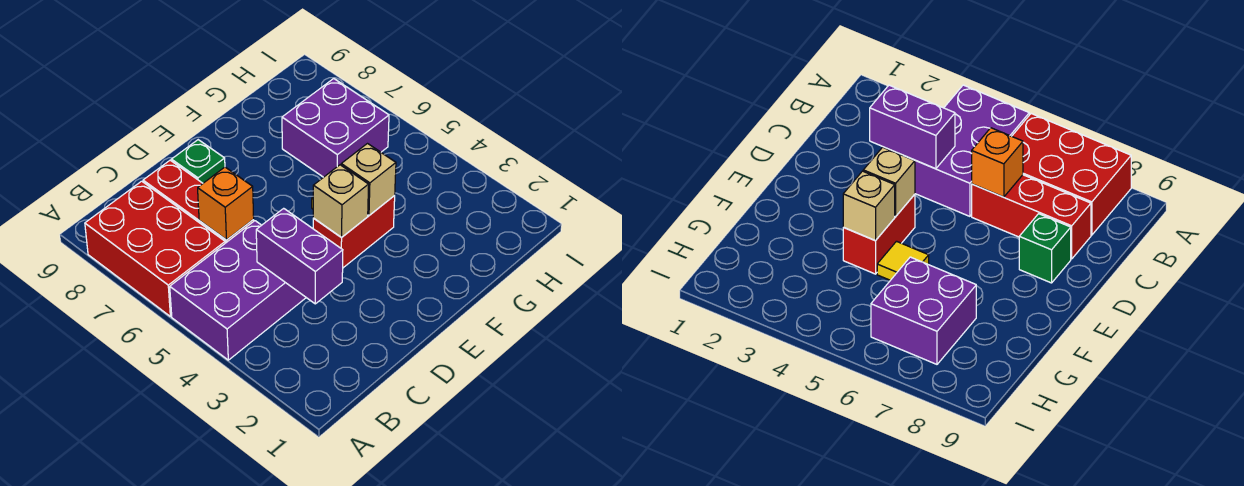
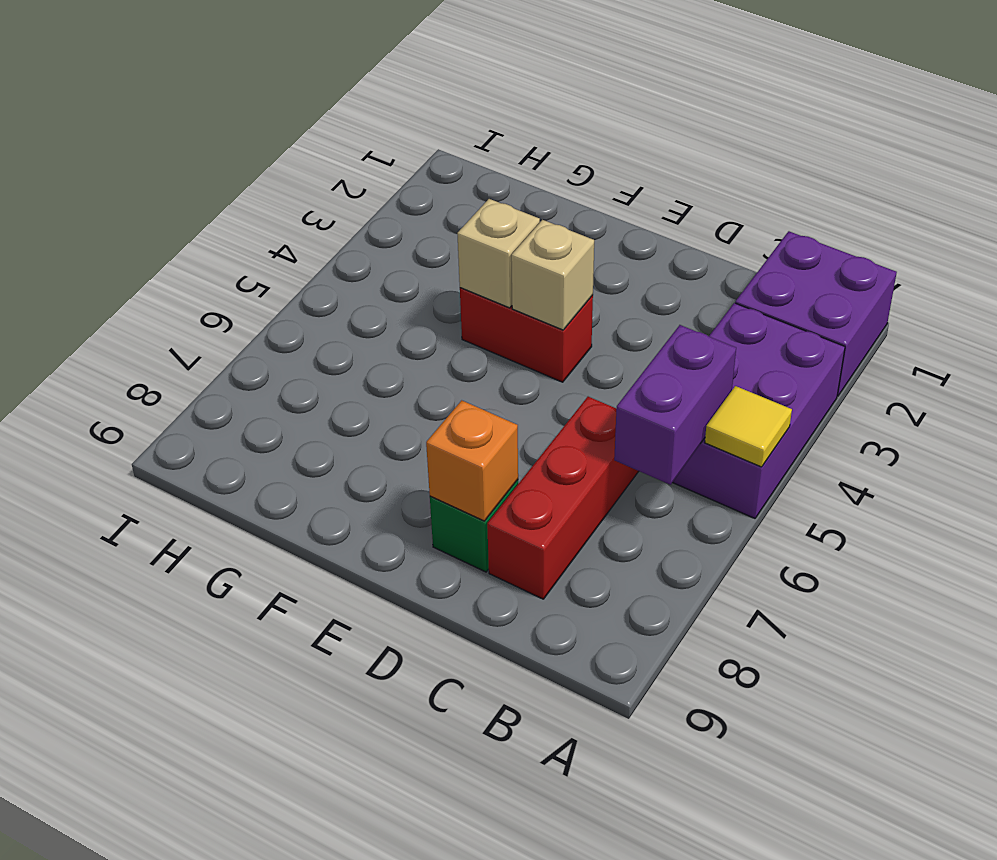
purple brick A4:C5 level 1 -> purple brick A3:B5 level 1
red brick A6:B8 level 1 -> none
purple brick C3:C4 level 2 -> purple brick B5:B6 level 2
orange brick C6 level 2 -> orange brick D8 level 2
yellow tile F5 level 1 -> yellow tile A5 level 2
purple brick G6:H7 level 1 -> purple brick A1:B2 level 1

